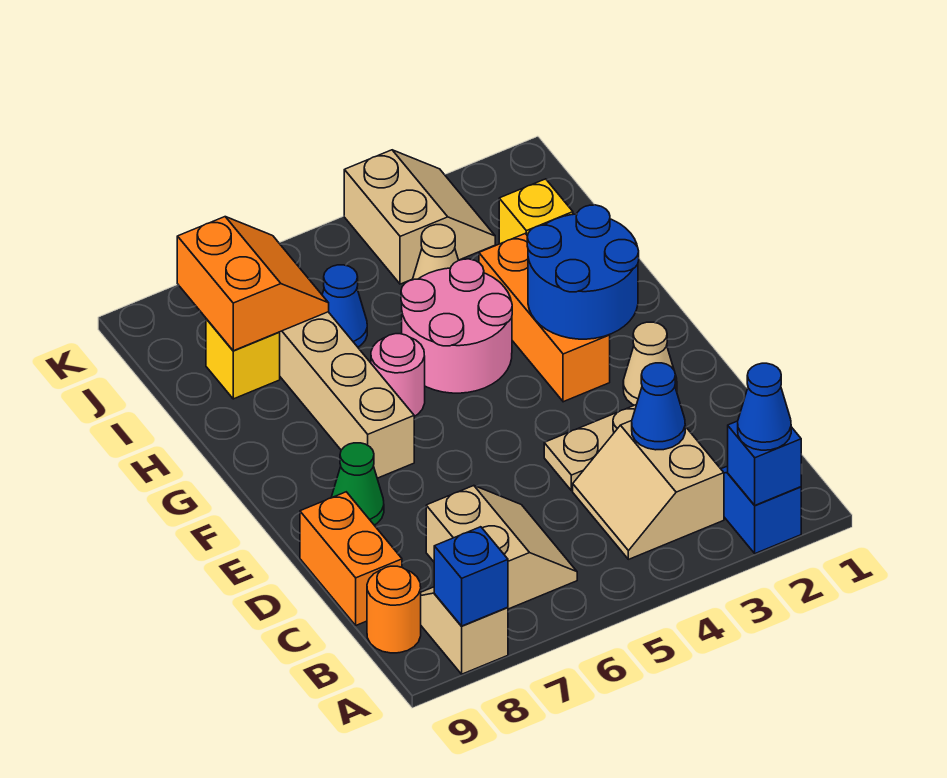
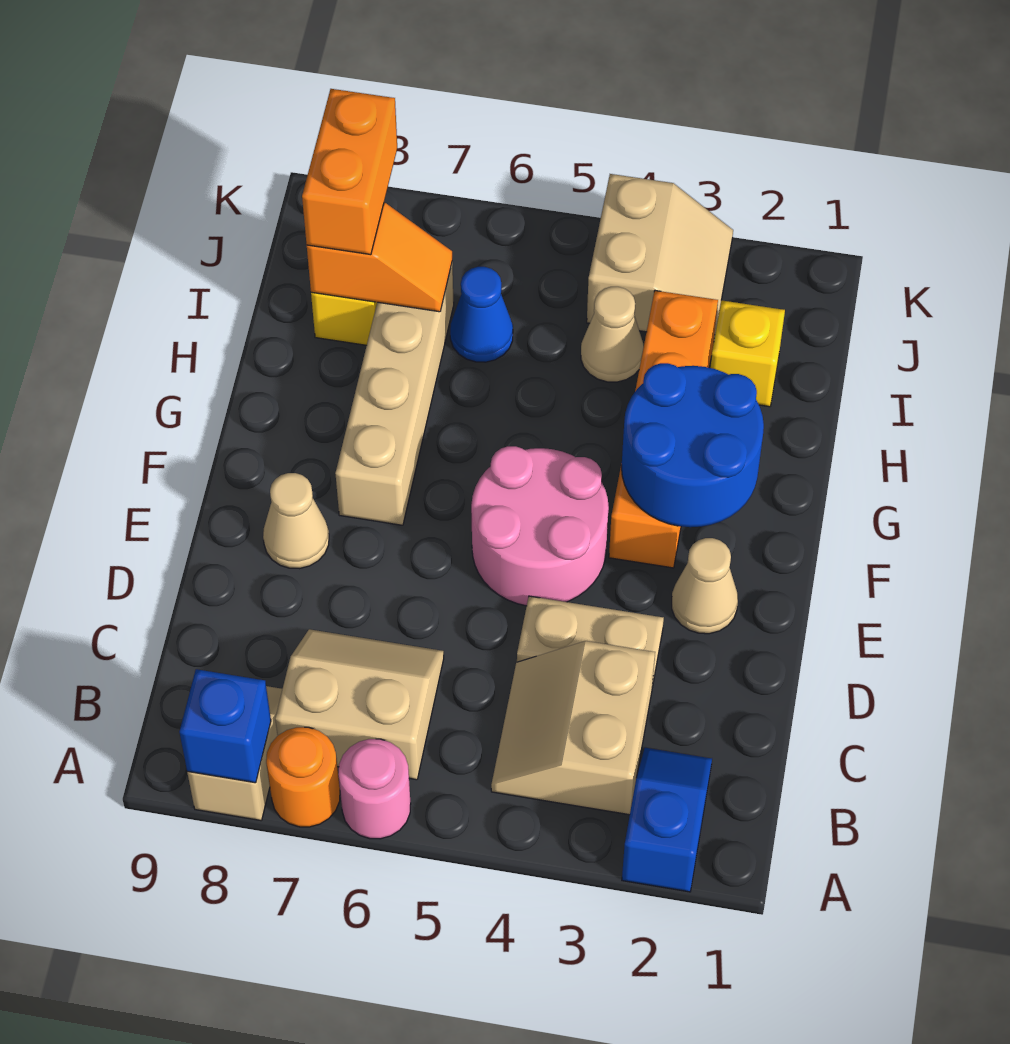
blue brick A2 level 2 -> none
blue cone A2 level 3 -> none
tan slope B6:C7 level 1 top 7 -> tan slope B6:C7 level 1 top B
orange round brick B9 level 1 -> orange round brick A7 level 1
blue cone C3 level 2 -> none
orange brick C9:D9 level 1 -> orange brick I8:J8 level 3
green cone E8 level 1 -> tan cone E8 level 1
orange brick F3:H3 level 1 -> orange brick F3:I3 level 1
pink round brick G4:H5 level 1 -> pink round brick E4:F5 level 1
pink round brick G6 level 1 -> pink round brick A6 level 1
orange slope I7:J8 level 2 top 8 -> orange slope I7:I8 level 2 top 8

